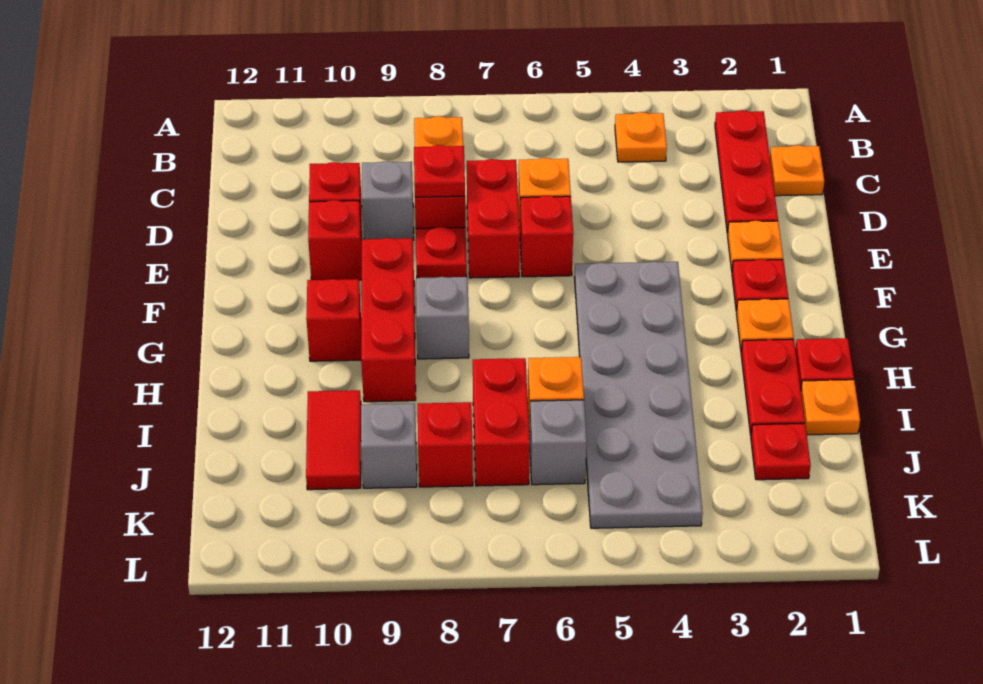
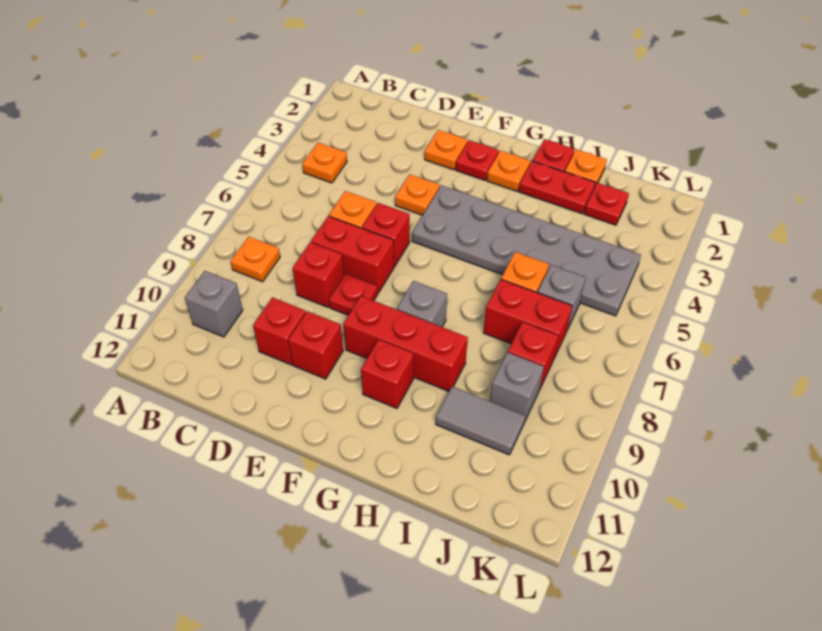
red plate B2:D2 level 1 -> none
orange plate C1 level 1 -> orange plate E4 level 1
red plate D8 level 2 -> none
grey brick D9 level 1 -> grey brick B10 level 1
red tile I10:J10 level 1 -> grey tile I10:J10 level 1

